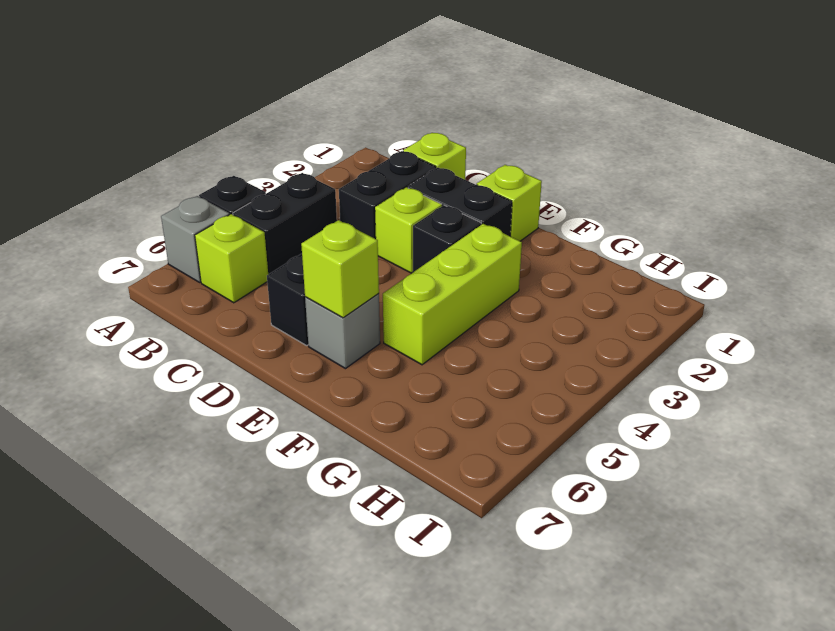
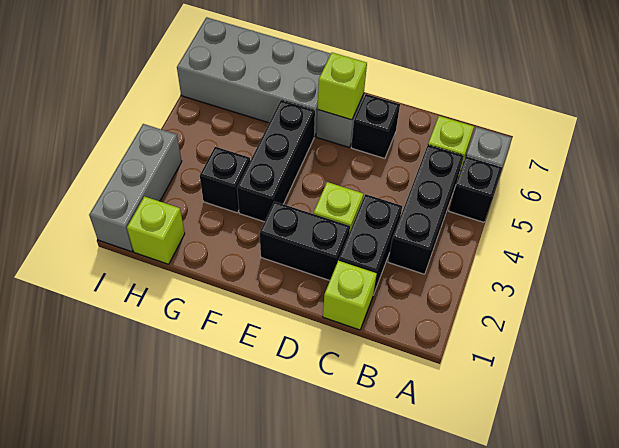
black brick B4:B5 level 1 -> black brick B3:B5 level 1
lime brick E1 level 1 -> lime brick H1 level 1
black brick E3 level 1 -> black brick G3 level 1
lime brick F3:F5 level 1 -> black brick F3:F5 level 1
none -> grey brick F6:I7 level 1
none -> grey brick I1:I3 level 1

